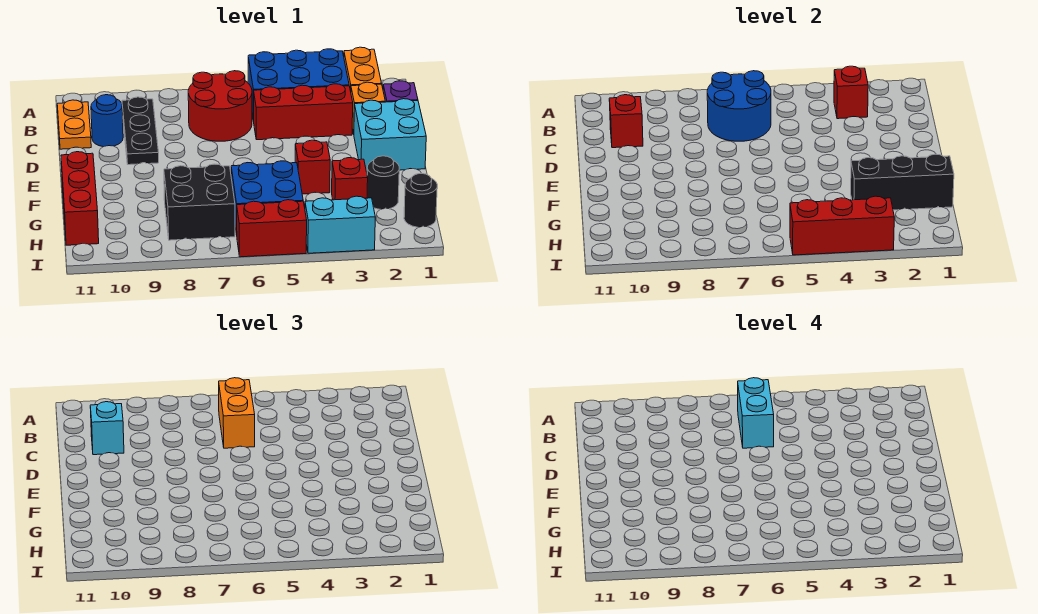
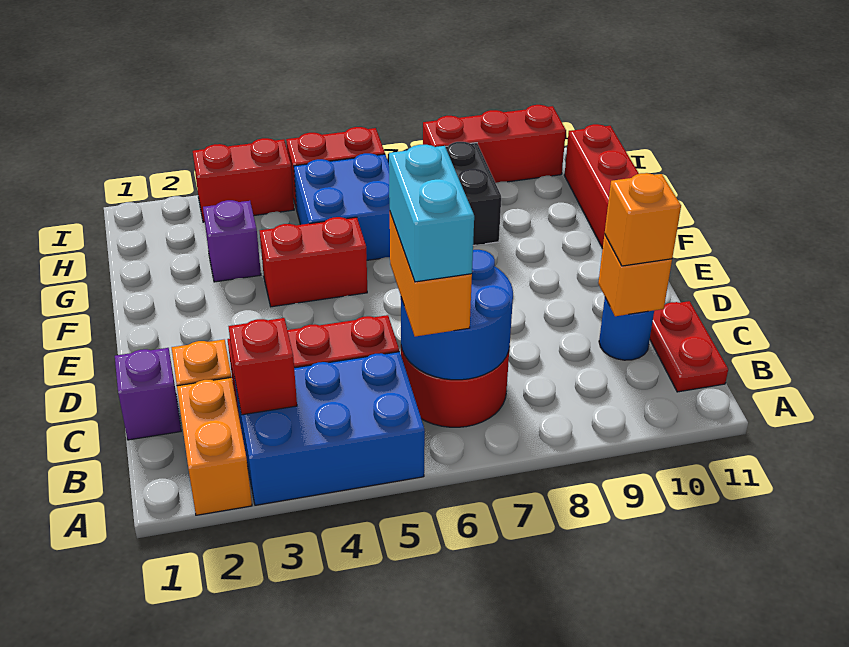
black plate B9:D9 level 1 -> none
orange plate B11:C11 level 1 -> red plate B11:C11 level 1
red brick C10 level 2 -> orange brick C10 level 2
cyan brick C10 level 3 -> orange brick C10 level 3
cyan brick D1:E2 level 1 -> none
red brick F4 level 1 -> red brick F4:F5 level 1
black brick G1:G3 level 2 -> none
black round brick G2 level 1 -> none
red brick G3 level 1 -> purple brick G3 level 1
black round brick H1 level 1 -> none
cyan brick I3:I4 level 1 -> red brick I3:I4 level 1
red brick I3:I5 level 2 -> red brick I8:I10 level 1

